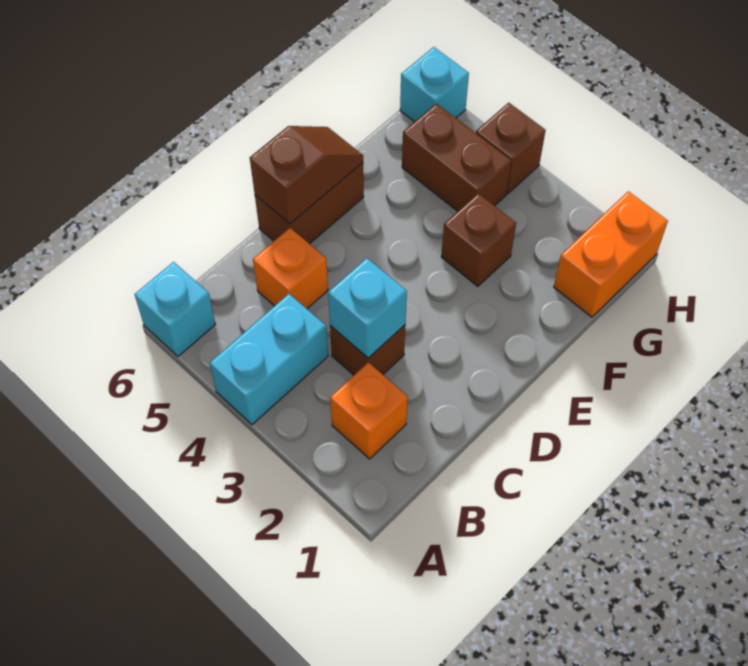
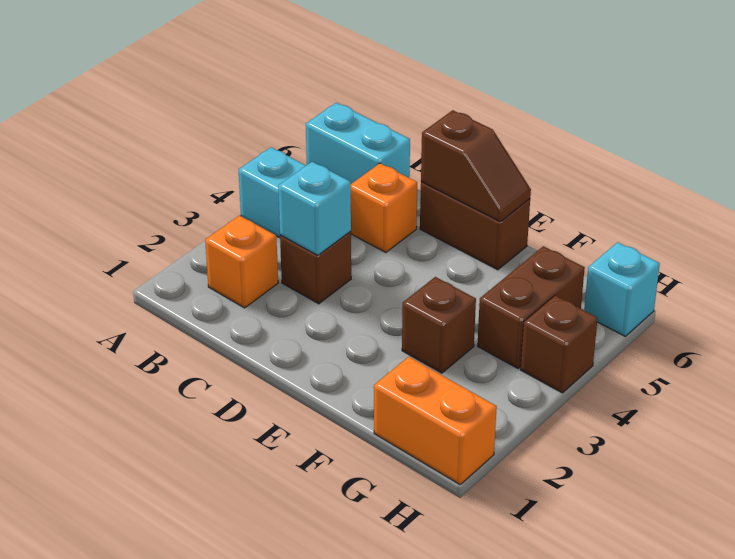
cyan brick A6 level 1 -> cyan brick A6:B6 level 1

